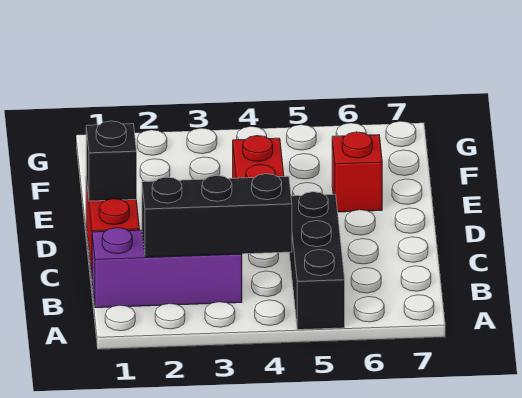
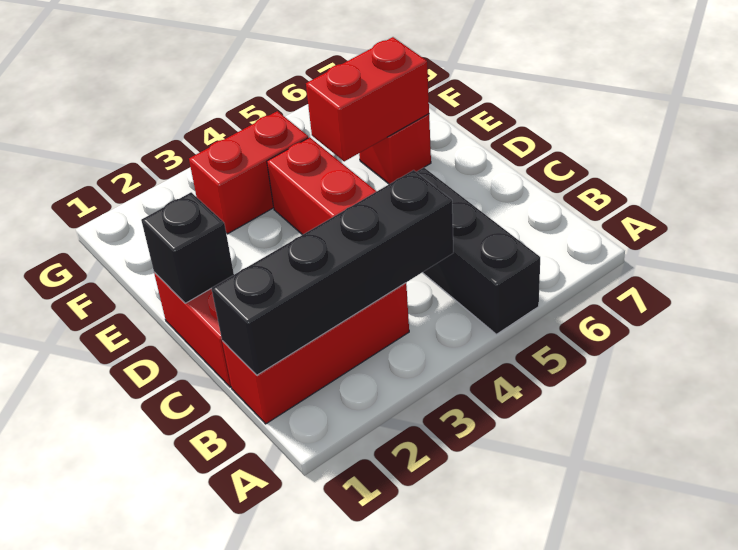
purple brick B1:B3 level 1 -> red brick B1:B3 level 1
black brick B2:B4 level 2 -> black brick B1:B4 level 2
none -> red brick E5:E6 level 2
none -> red brick F3:F4 level 1

